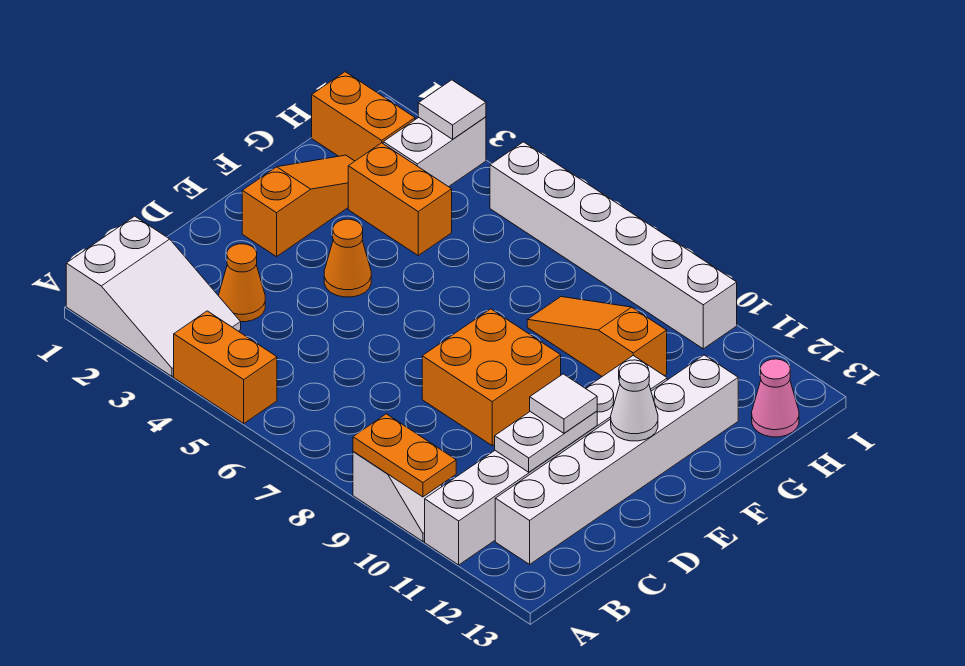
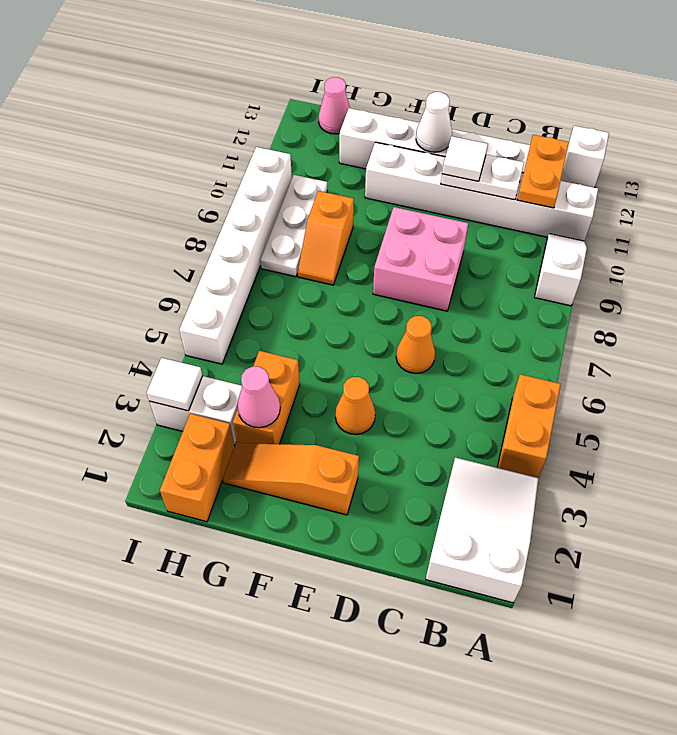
orange plate A9:A10 level 2 -> orange plate B11:B12 level 2
none -> white brick A13 level 1
orange cone C3 level 1 -> orange cone D6 level 1
orange brick D8:E9 level 1 -> pink brick D8:E9 level 1
none -> pink cone G3 level 2
orange slope G8:G10 level 1 top 10 -> orange slope G8:G9 level 1 top 9
none -> white plate H8:H10 level 1

